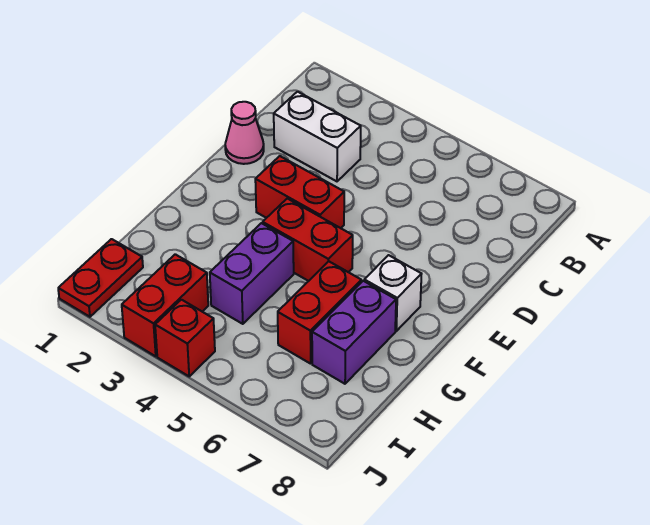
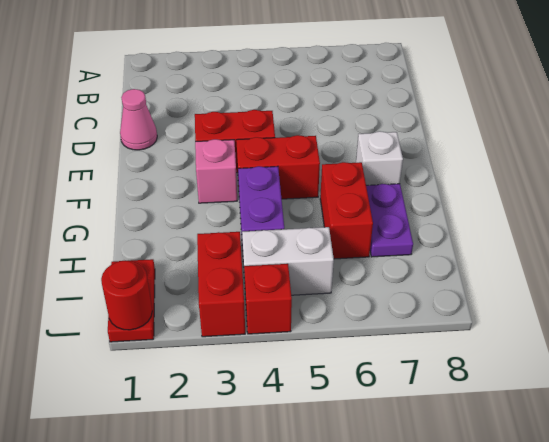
white brick C2:C3 level 1 -> white brick I4:I5 level 1
none -> pink brick F3 level 1
purple brick G7:H7 level 1 -> purple plate G7:H7 level 1
none -> red round brick J1 level 2

